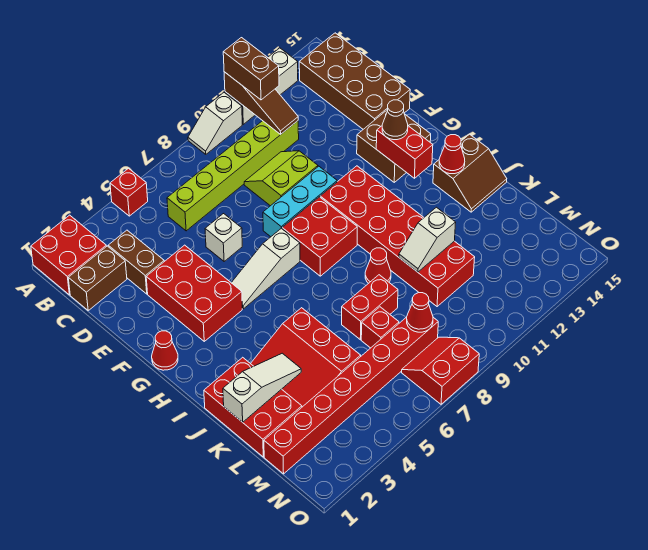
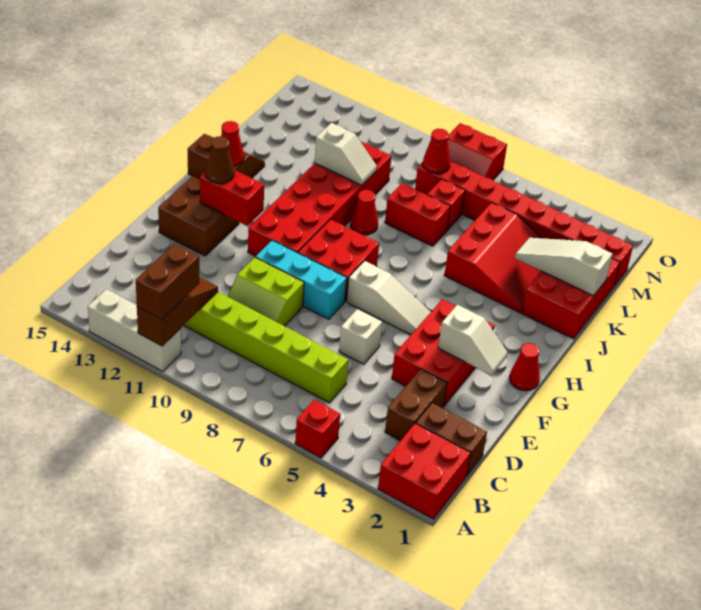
white slope A9:A10 level 1 top 10 -> white slope F2:F3 level 2 top 3
brown brick B14:E15 level 1 -> none
red brick G13:H13 level 2 -> red brick G12:G13 level 2

